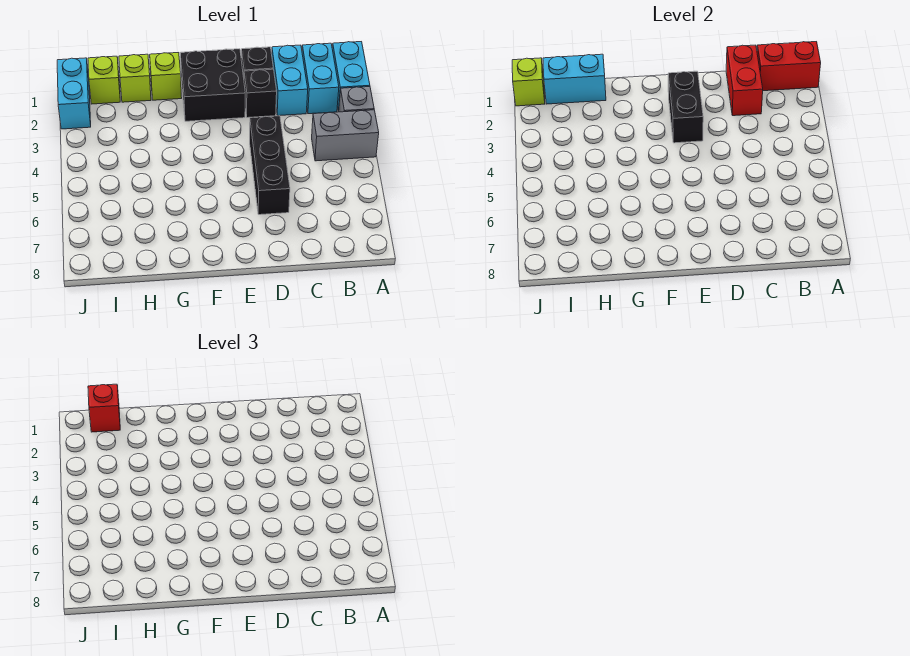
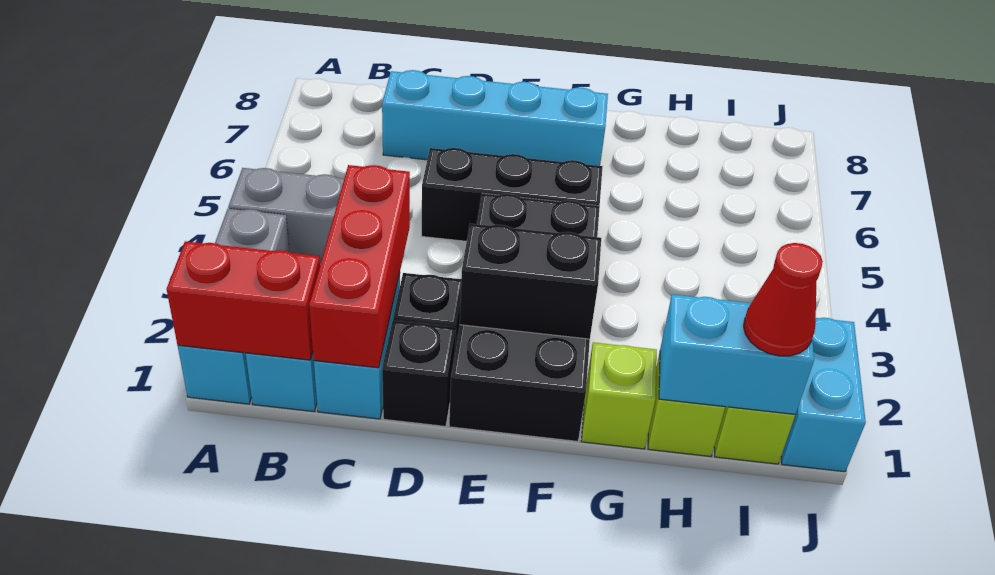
red brick C1:C2 level 2 -> red brick C1:C3 level 2
none -> cyan brick C7:F7 level 1
black brick D4:D6 level 1 -> black brick D5:F5 level 1
black brick E1:F2 level 1 -> black brick E1:F4 level 1
black brick E2:E3 level 2 -> black brick E2:F2 level 2
red brick I1 level 3 -> red cone I1 level 3
lime brick J1 level 2 -> none

